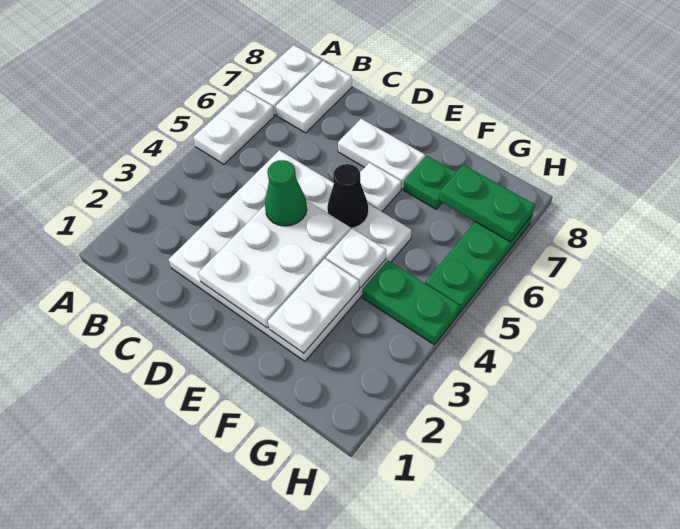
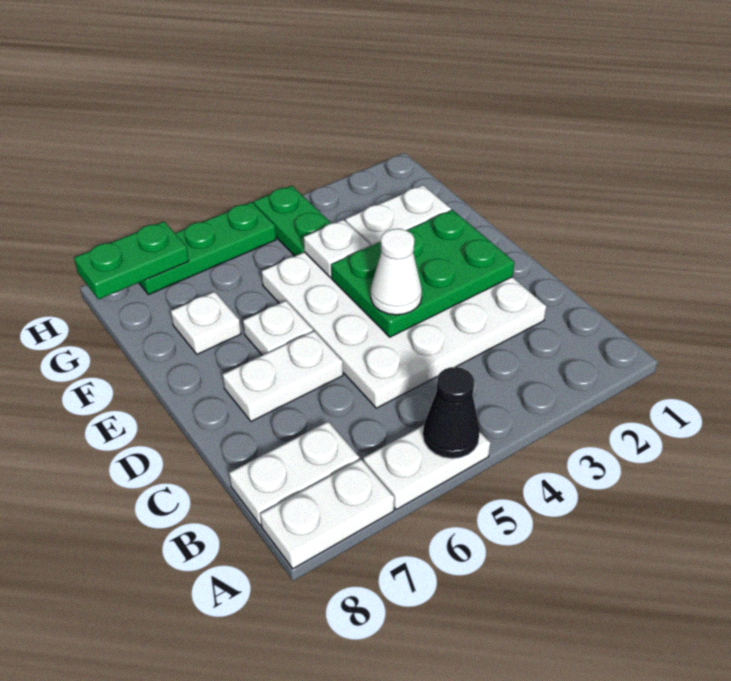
white plate D2:E4 level 2 -> green plate D2:E4 level 2
green cone D4 level 3 -> white cone D4 level 3
white plate D7:E7 level 1 -> white plate D6:D7 level 1
black cone E5 level 2 -> black cone A5 level 2
green plate F7 level 1 -> white plate F7 level 1
green plate G7:H7 level 2 -> green plate H7:H8 level 2

